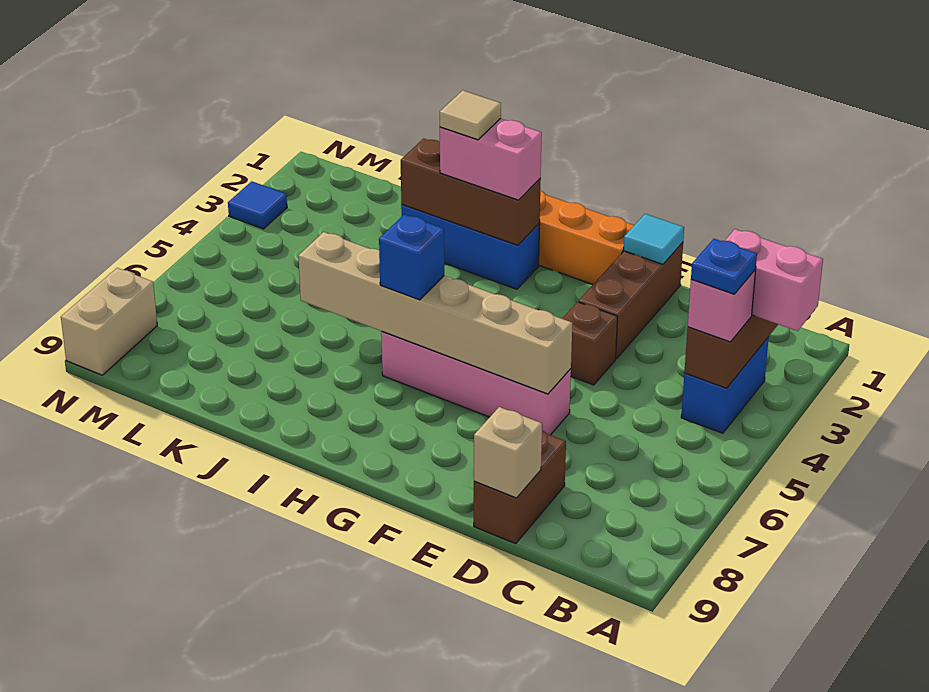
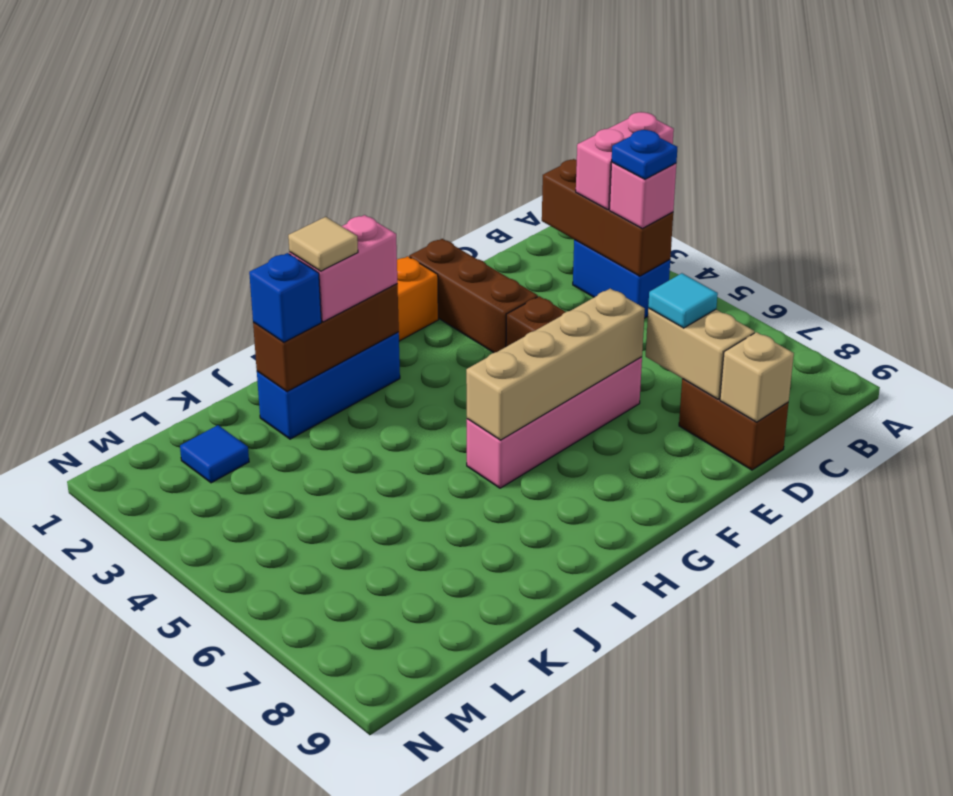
cyan tile E1 level 2 -> cyan tile D7 level 3
tan brick E6:J6 level 2 -> tan brick E6:H6 level 2
blue brick H6 level 3 -> blue brick J2 level 3
blue tile N3 level 1 -> blue tile L2 level 1
tan brick N8:N9 level 1 -> tan brick D7:D8 level 2

